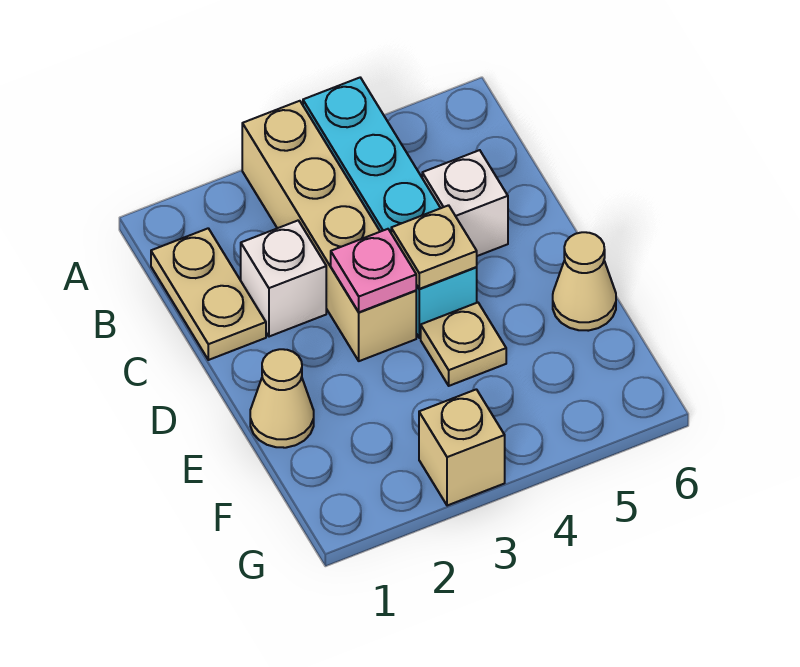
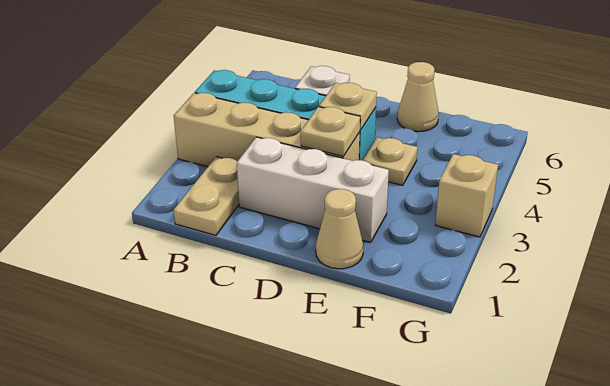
tan plate B1:C1 level 1 -> tan plate B1:B2 level 1
white brick C2 level 1 -> white brick C2:E2 level 1
pink plate D3 level 2 -> tan plate D3 level 2

